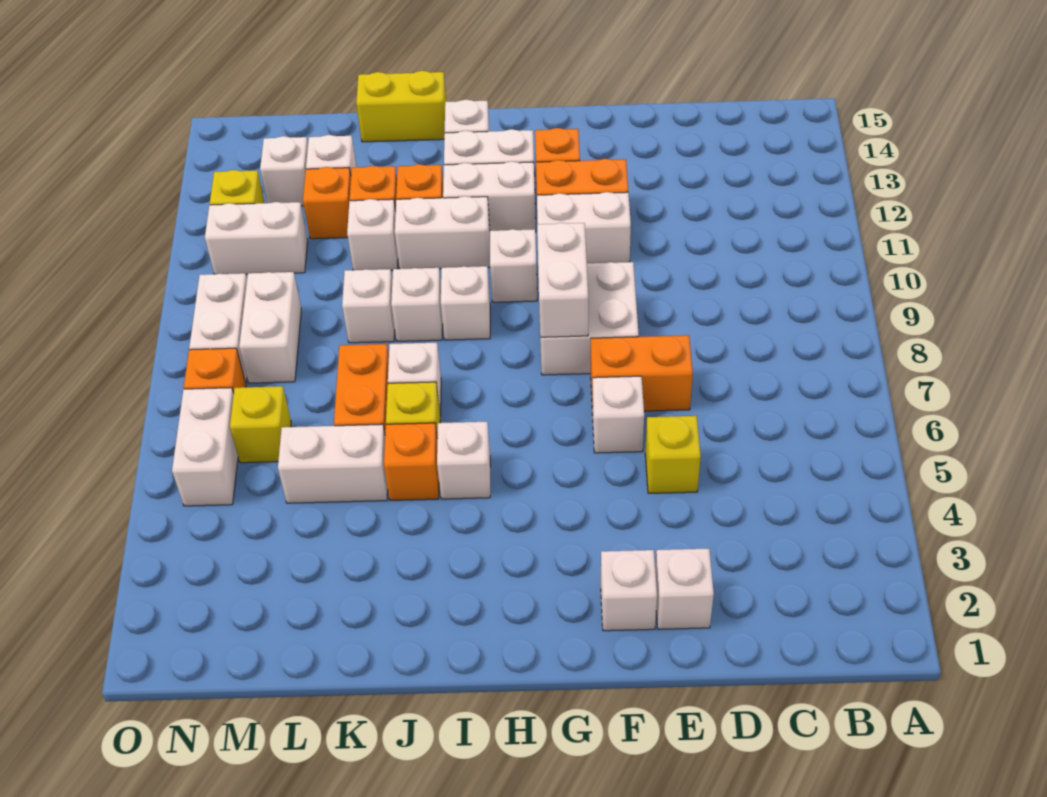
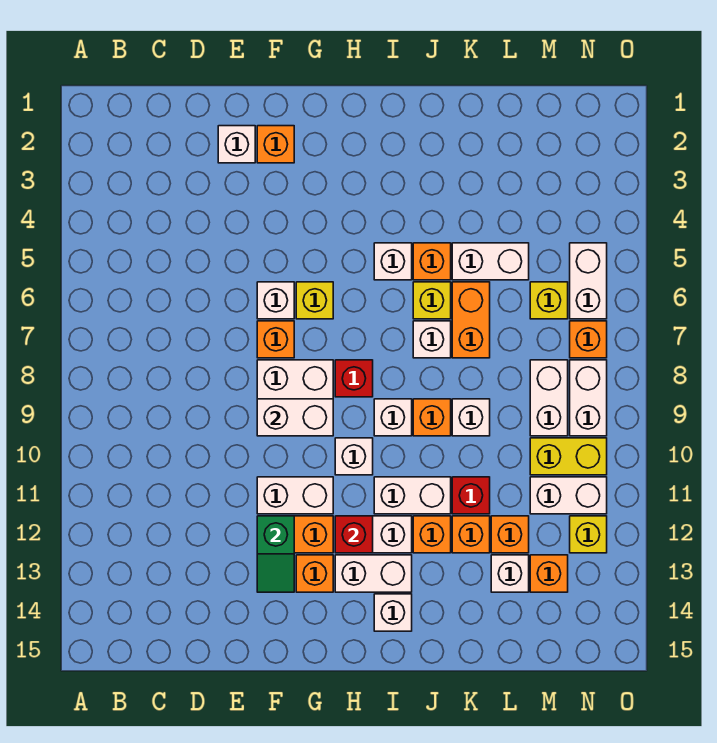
yellow brick E5 level 1 -> yellow brick G6 level 1
orange brick E7:F7 level 1 -> orange brick F7 level 1
white brick F2 level 1 -> orange brick F2 level 1
none -> green slope F12:F13 level 2 top 12
white brick G8:G9 level 2 -> white brick F9:G9 level 2
none -> red brick H8 level 1
none -> red brick H12 level 2
white brick J9 level 1 -> orange brick J9 level 1
yellow brick J15:K15 level 1 -> yellow brick M10:N10 level 1
white brick K11 level 1 -> red brick K11 level 1
white brick M13 level 1 -> orange brick M13 level 1

